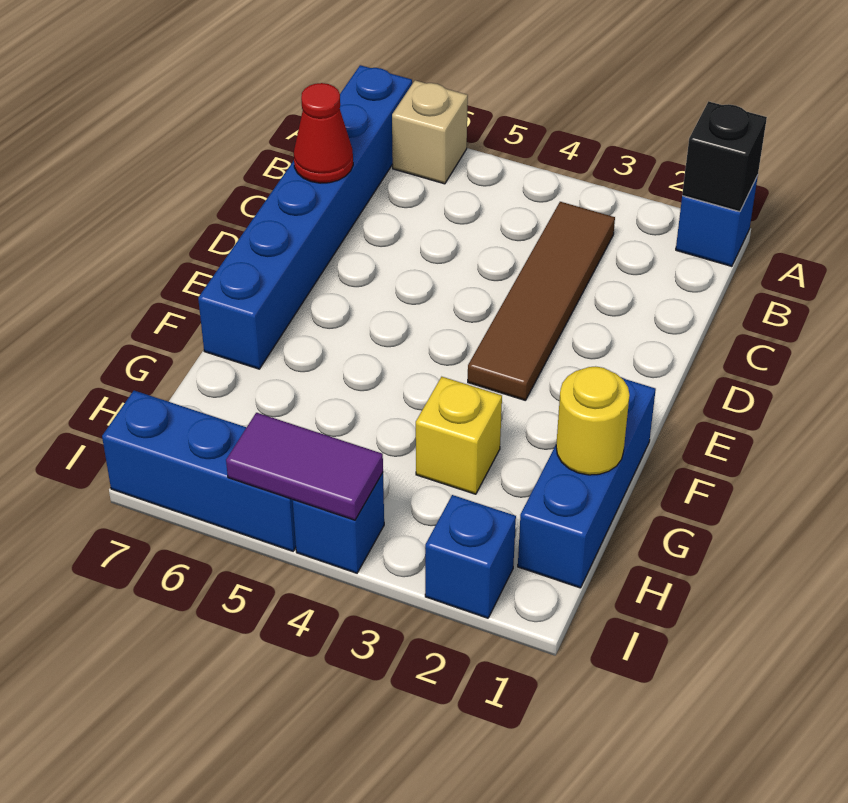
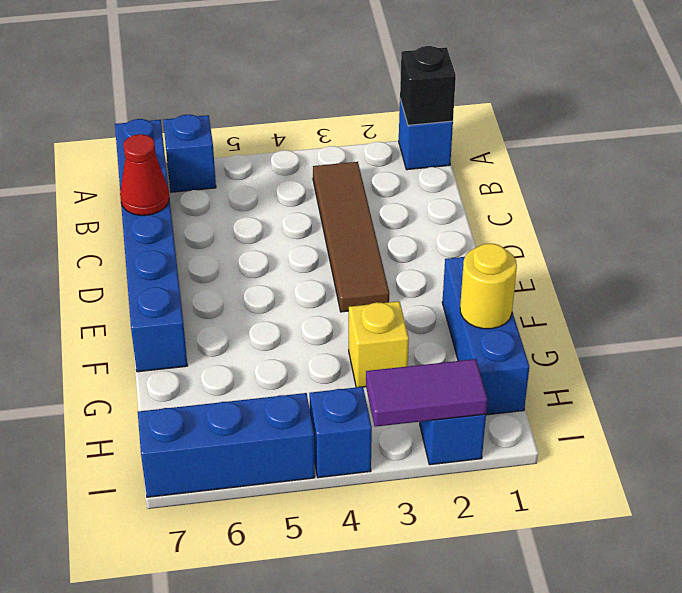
tan brick A6 level 1 -> blue brick A6 level 1
purple tile I4:I5 level 2 -> purple tile I2:I3 level 2

